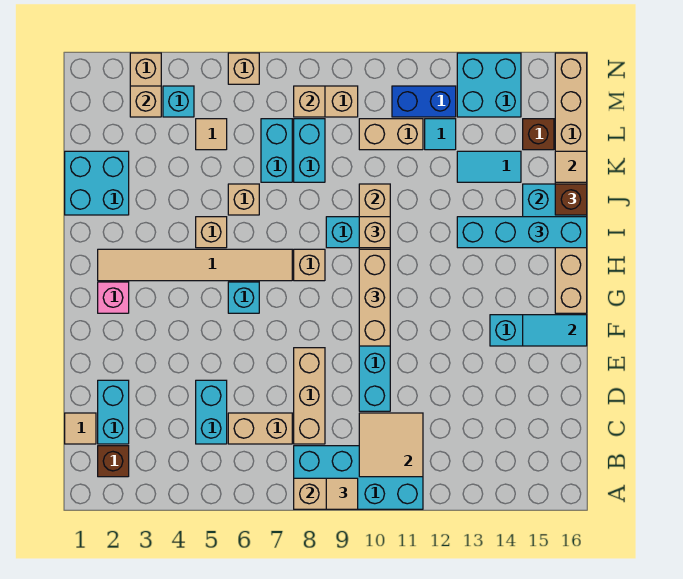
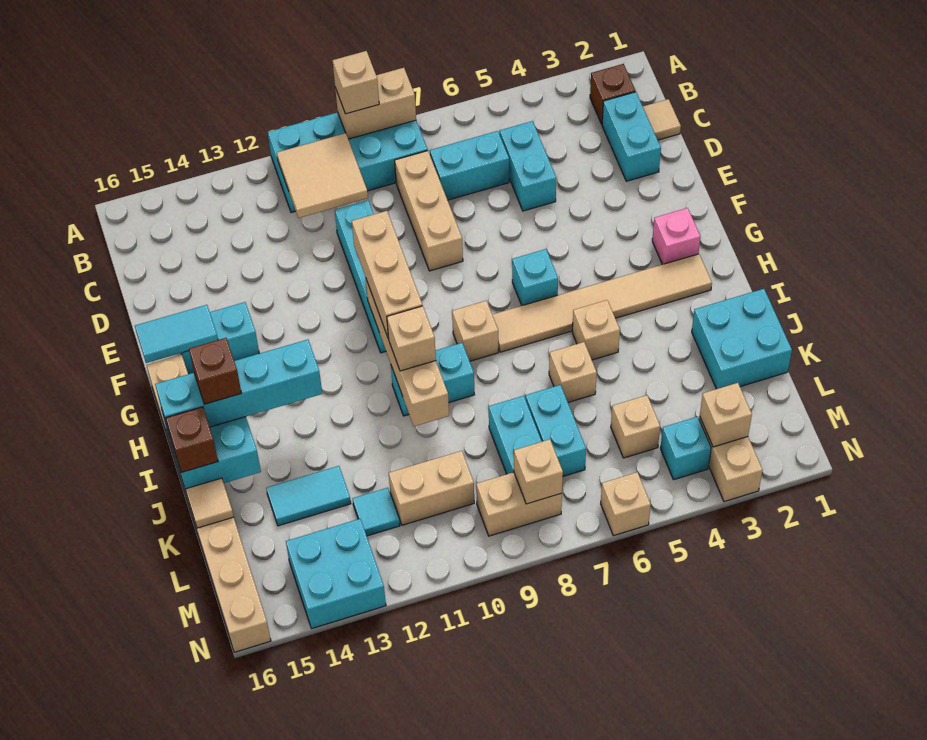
tan tile A9 level 3 -> tan brick A9 level 3
tan brick C6:C7 level 1 -> cyan brick C6:C7 level 1
tan tile L5 level 1 -> tan brick L5 level 1
brown brick L15 level 1 -> brown brick I15 level 4
blue brick M11:M12 level 1 -> none

